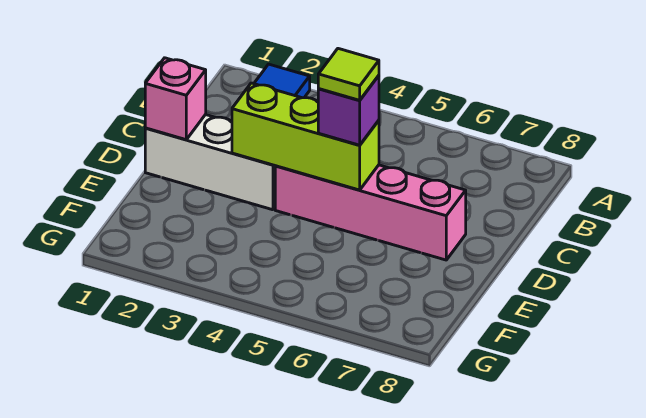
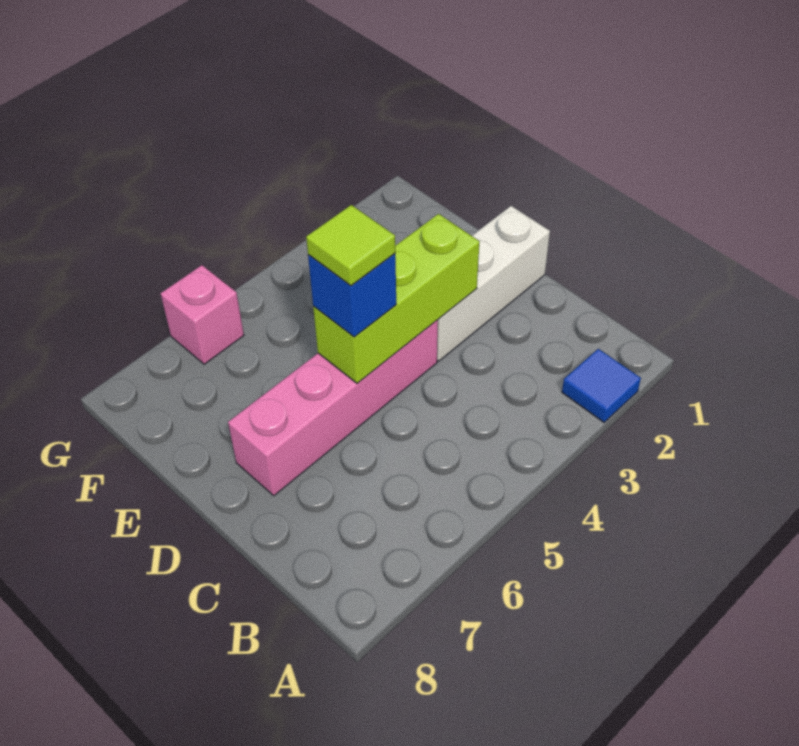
pink brick D1 level 2 -> pink brick G6 level 1
purple brick D5 level 3 -> blue brick D5 level 3

